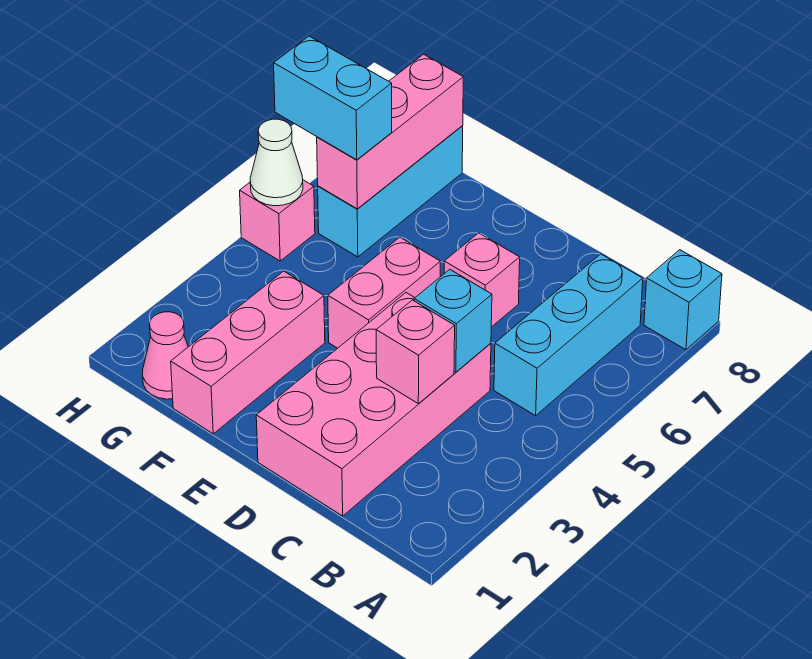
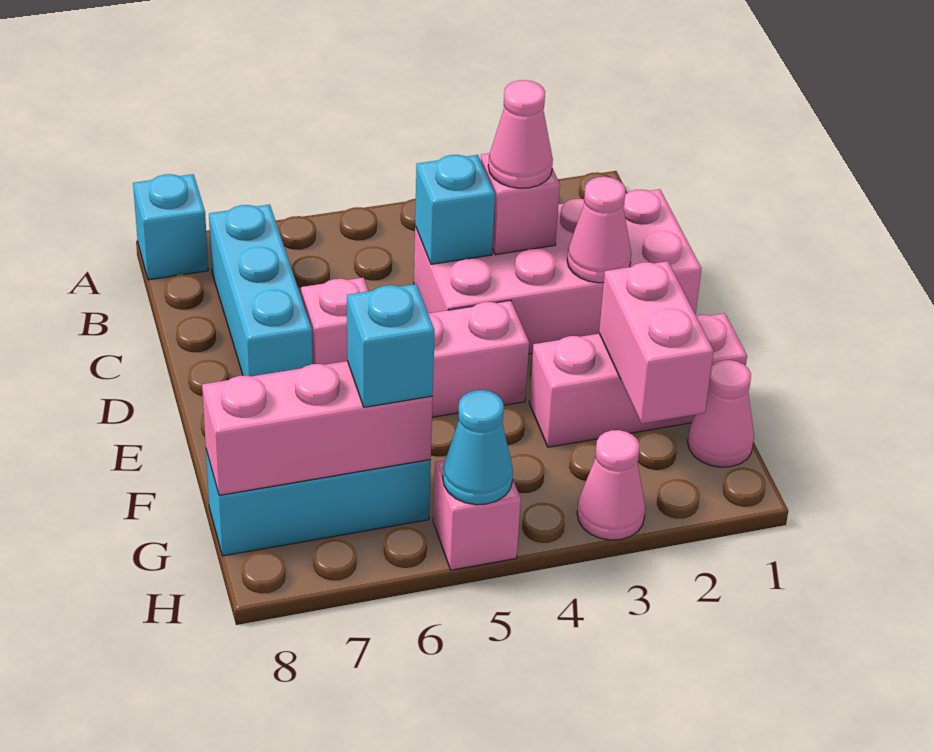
cyan brick B5:B7 level 1 -> cyan brick B7:D7 level 1
none -> pink cone C3 level 3
none -> pink cone D2 level 2
none -> pink brick F2:G2 level 2
cyan brick G6:H6 level 3 -> cyan brick G6 level 3
none -> pink cone H3 level 1
white cone H5 level 2 -> cyan cone H5 level 2

